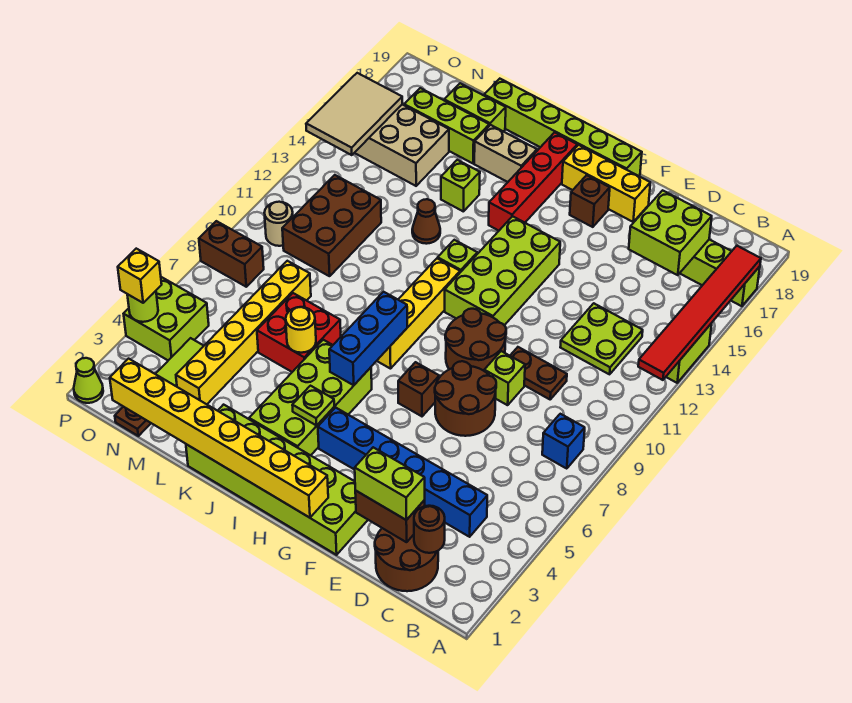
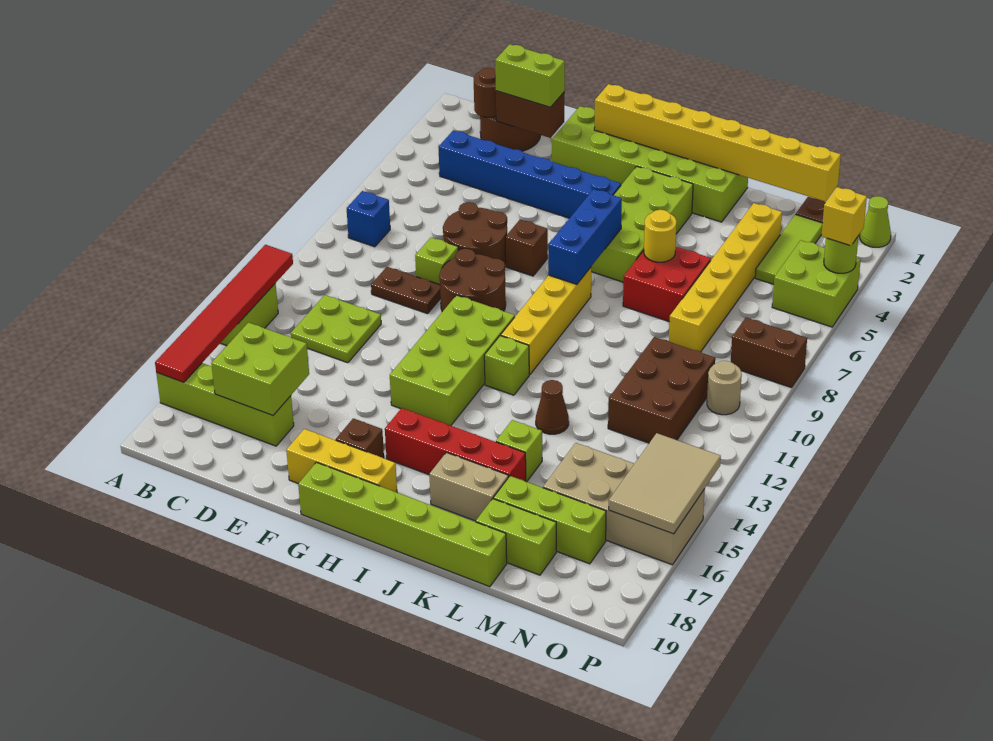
lime plate I4 level 2 -> none
red brick I15:I18 level 1 -> red brick H16:K16 level 1

